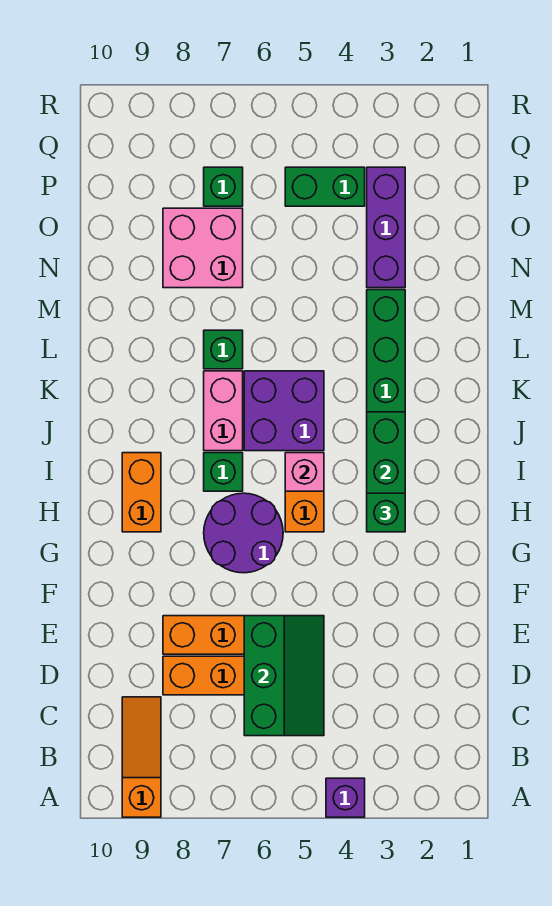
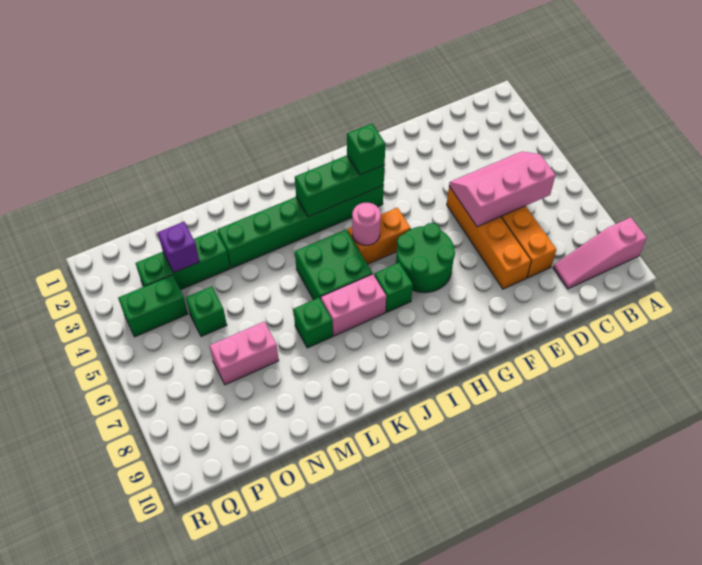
purple brick A4 level 1 -> purple brick O3 level 2
orange slope A9:C9 level 1 top A -> pink slope A9:C9 level 1 top A
green slope C5:E6 level 2 top 6 -> pink slope C5:E6 level 2 top 6
purple round brick G6:H7 level 1 -> green round brick G6:H7 level 1
orange brick H9:I9 level 1 -> none
pink brick I5 level 2 -> pink round brick I5 level 2
purple brick J5:K6 level 1 -> green brick J5:K6 level 1
purple brick N3:P3 level 1 -> green brick N3:P3 level 1
pink brick N7:O8 level 1 -> pink brick N7:O7 level 1
green brick P4:P5 level 1 -> green brick P4:Q4 level 1
green brick P7 level 1 -> green brick O5 level 1

